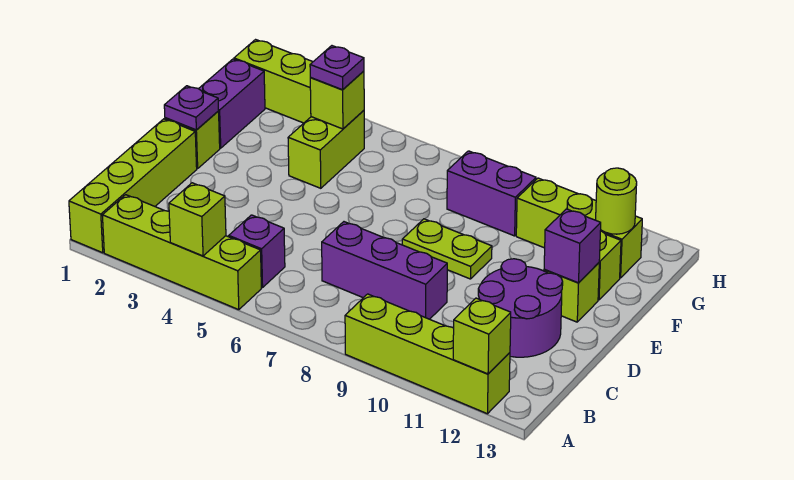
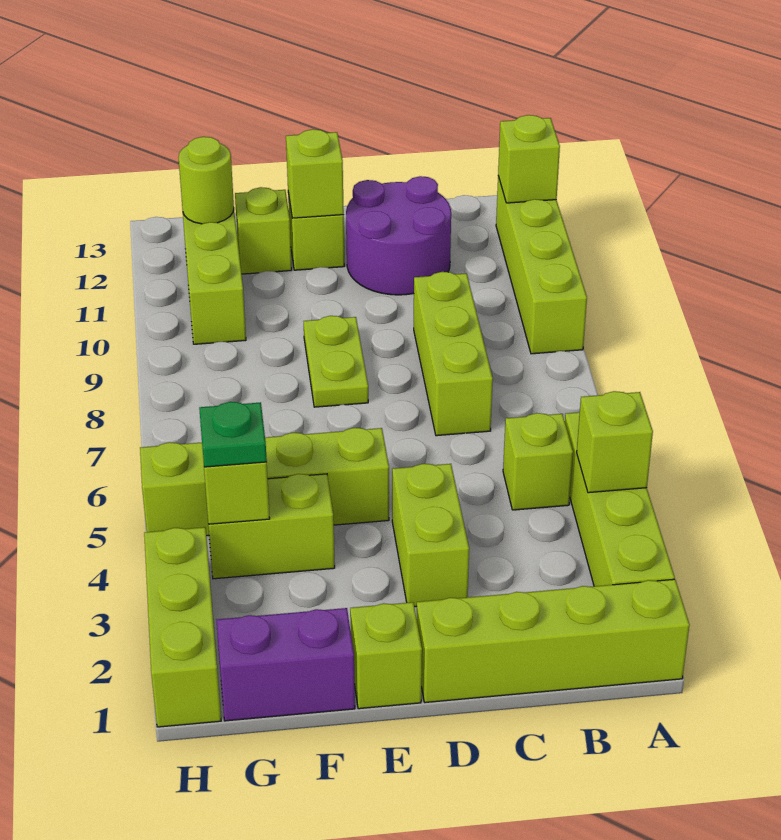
purple brick B5 level 1 -> lime brick B5 level 1
purple brick C7:C9 level 1 -> lime brick C7:C9 level 1
none -> lime brick D3:D4 level 1
purple plate E1 level 2 -> none
none -> lime brick E5:H5 level 1
purple brick E12 level 2 -> lime brick E12 level 2
purple plate G4 level 3 -> green plate G4 level 3
purple brick G8:G9 level 1 -> none

